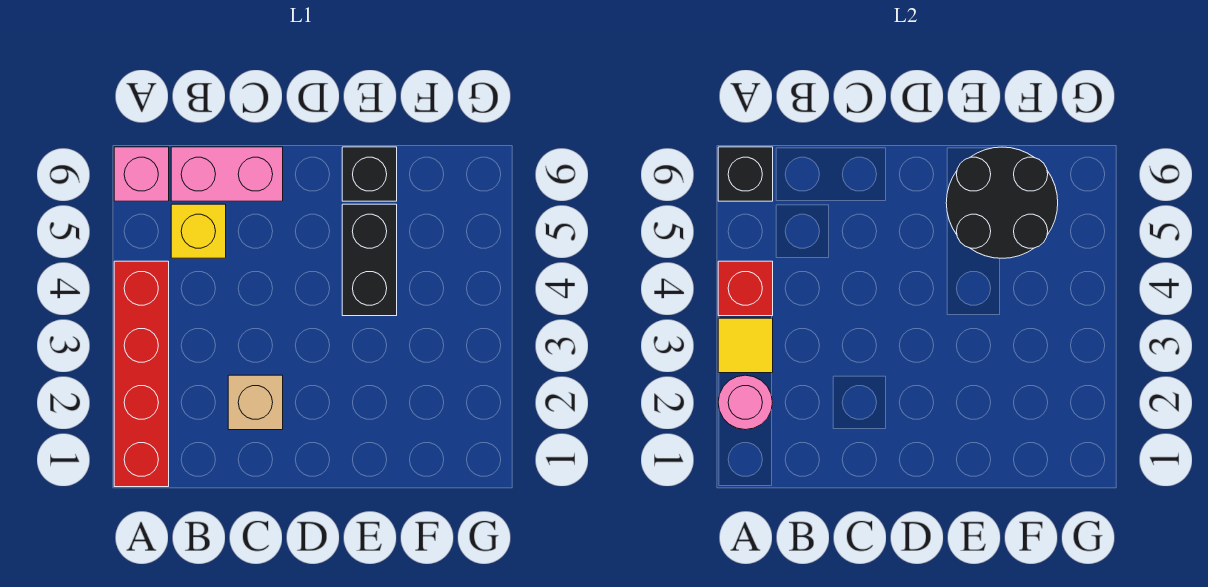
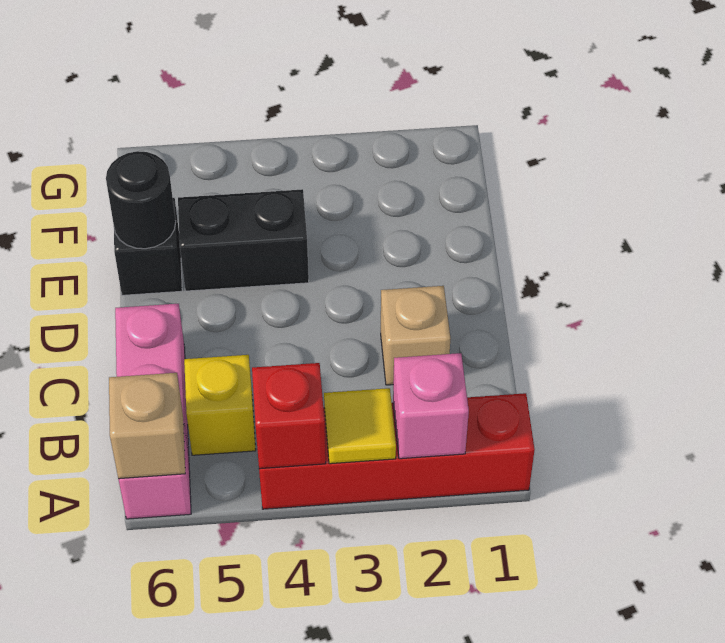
pink round brick A2 level 2 -> pink brick A2 level 2
black brick A6 level 2 -> tan brick A6 level 2
black round brick E5:F6 level 2 -> black round brick E6 level 2

